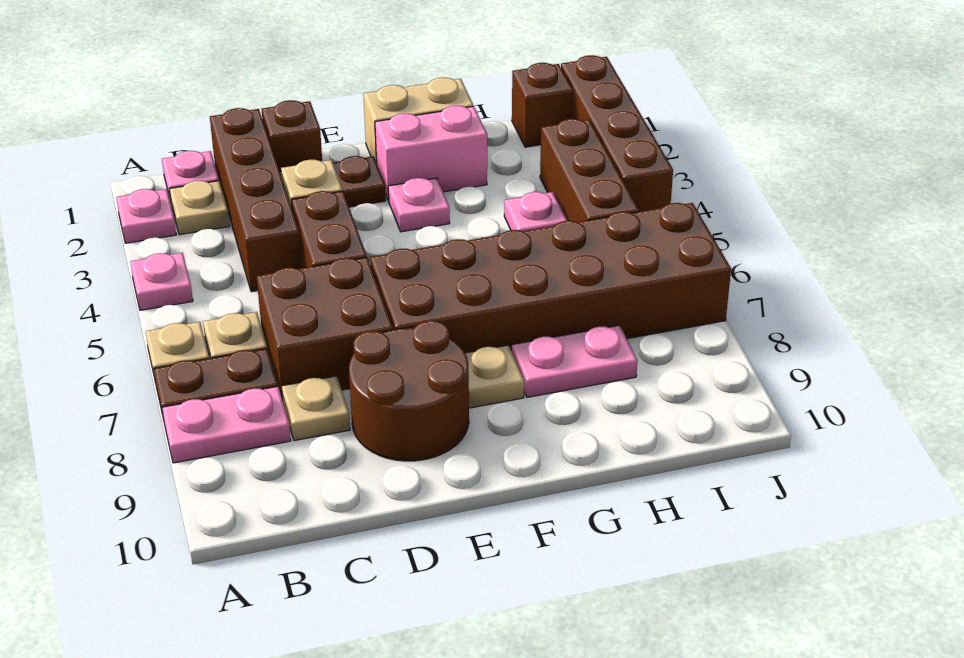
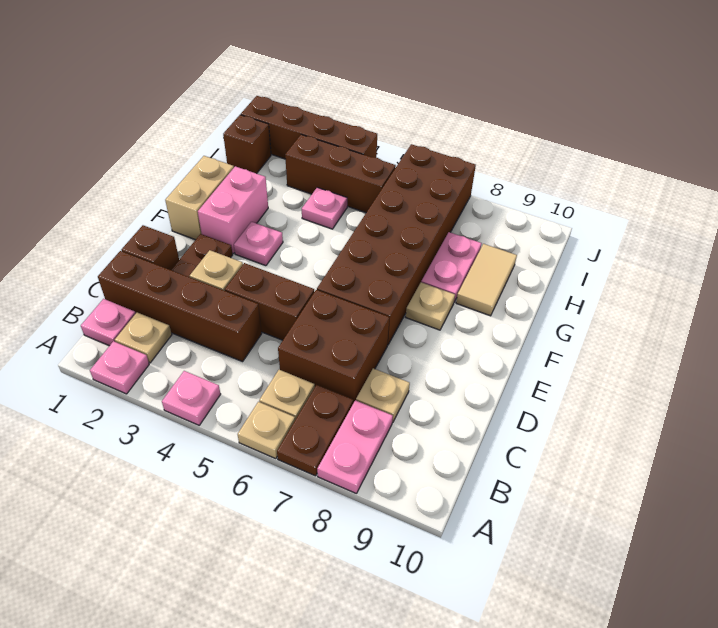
brown round brick D8:E9 level 1 -> none
none -> tan tile G9:H9 level 1

